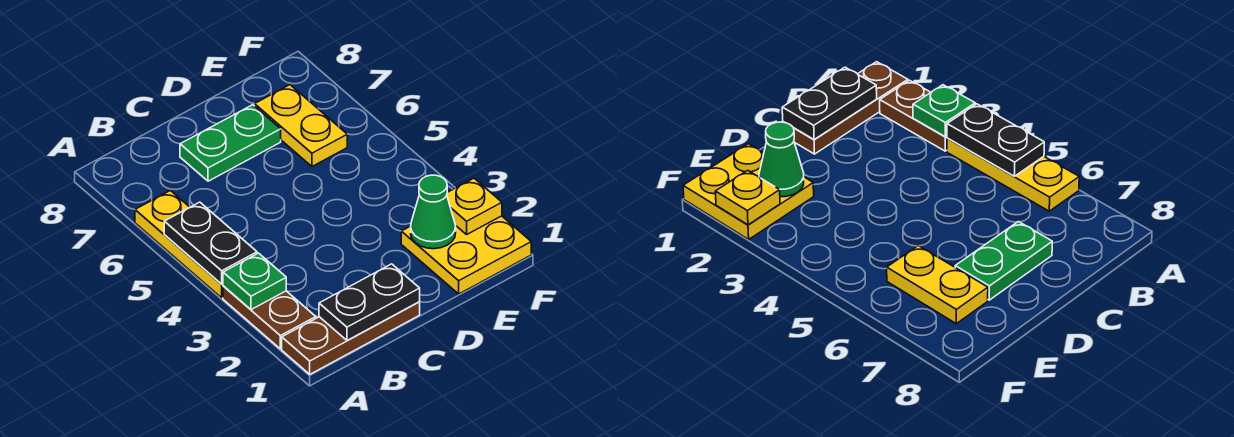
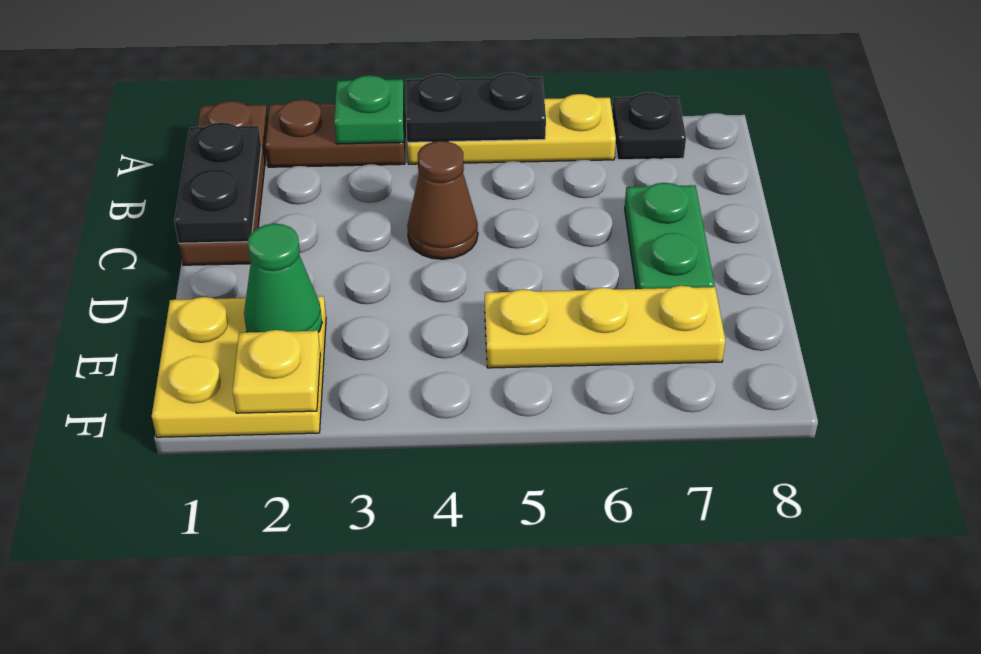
none -> black plate A7 level 1
none -> brown cone C4 level 1
yellow plate E6:E7 level 1 -> yellow plate E5:E7 level 1

